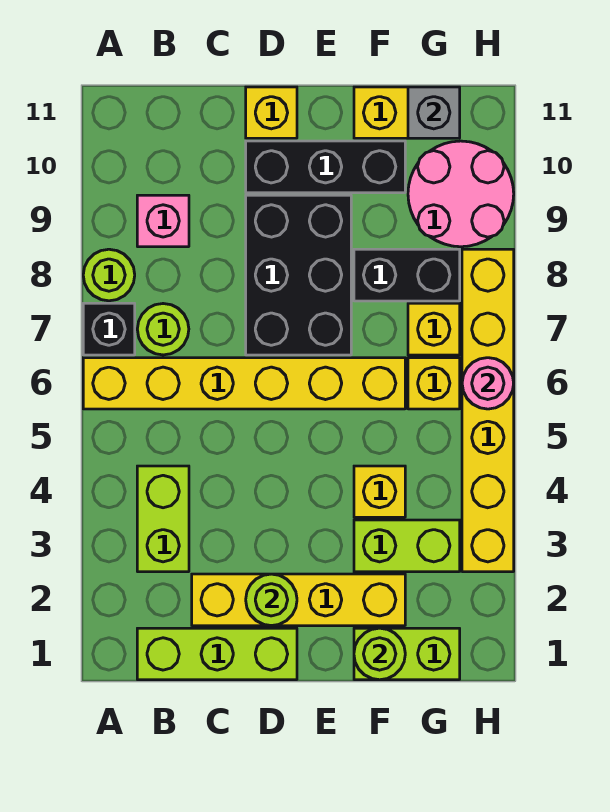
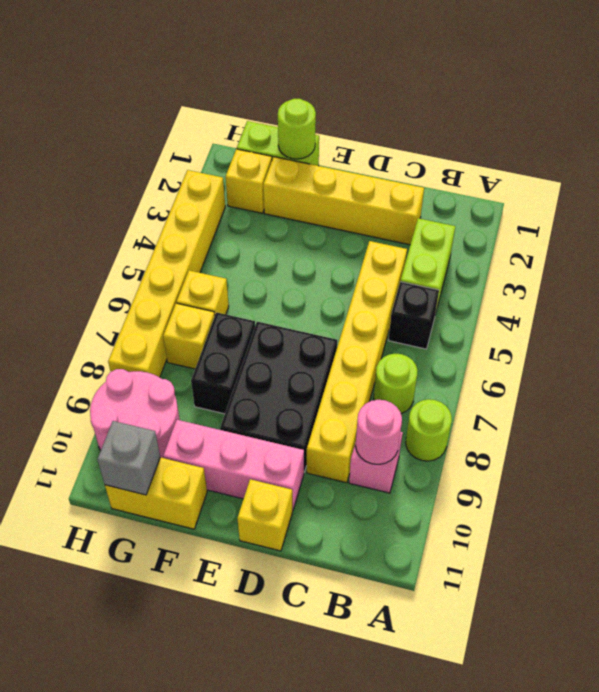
yellow brick A6:F6 level 1 -> yellow brick C4:C9 level 1
black brick A7 level 1 -> black brick B5 level 1
lime brick B1:D1 level 1 -> none
lime round brick D2 level 2 -> none
black brick D10:F10 level 1 -> pink brick D10:F10 level 1
lime brick F3:G3 level 1 -> none
yellow brick F4 level 1 -> yellow brick G2 level 1
black brick F8:G8 level 1 -> black brick F7:F8 level 1
pink round brick H6 level 2 -> pink round brick B9 level 2

